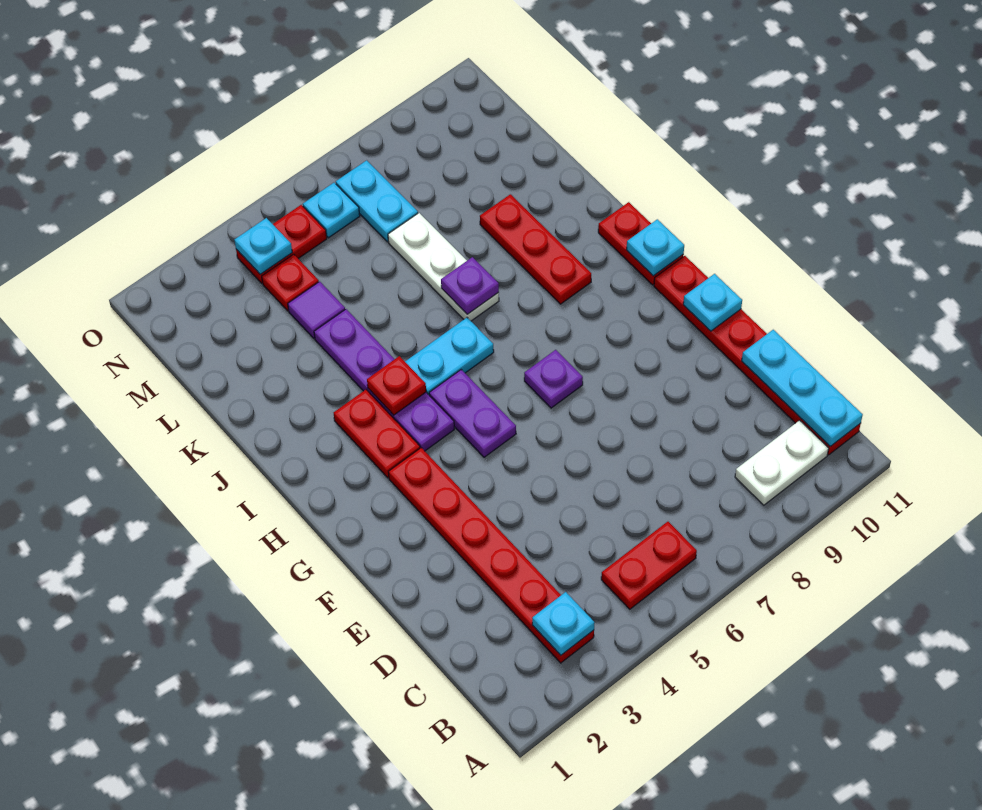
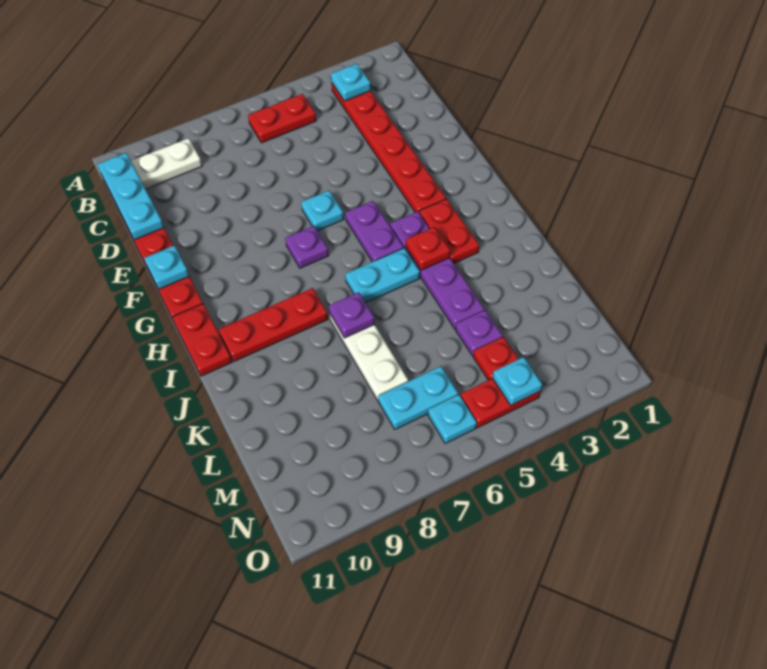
cyan plate H11 level 2 -> cyan plate F6 level 1
red plate I9:K9 level 1 -> red plate I8:I10 level 1
purple tile L4 level 1 -> purple plate L4 level 1
cyan plate M7:N7 level 1 -> cyan plate M6:M7 level 1

